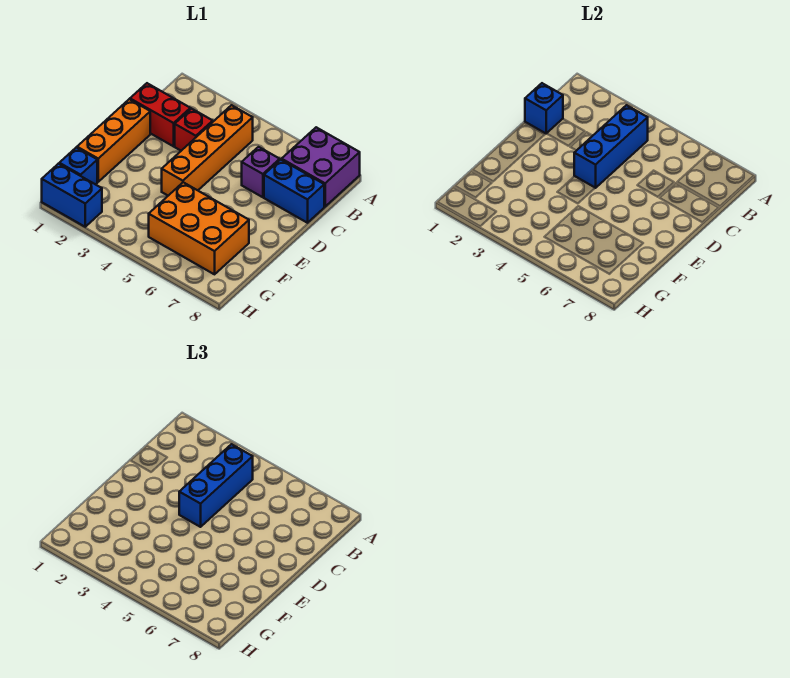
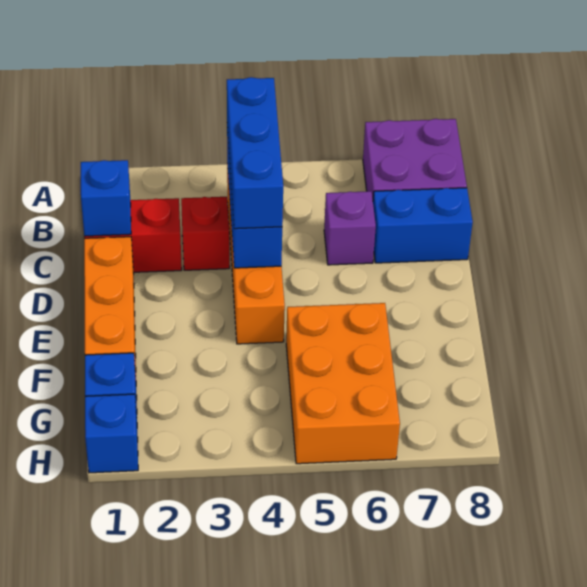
orange brick F5:G7 level 1 -> orange brick F5:H6 level 1
blue brick H1:H2 level 1 -> blue brick H1 level 1

